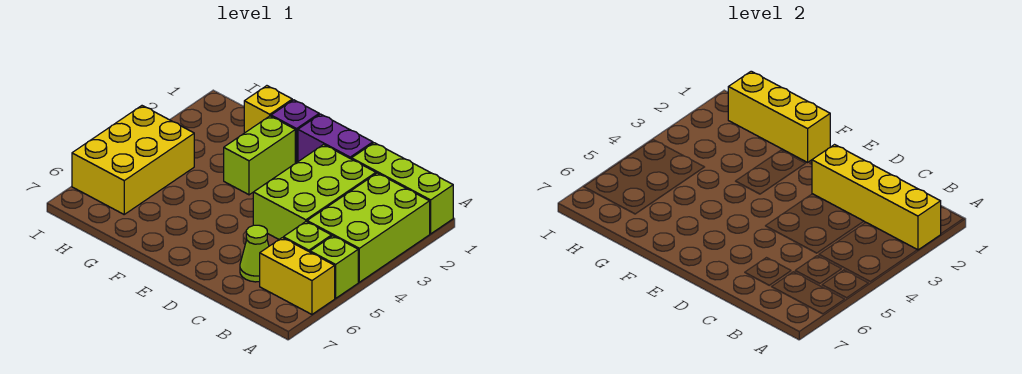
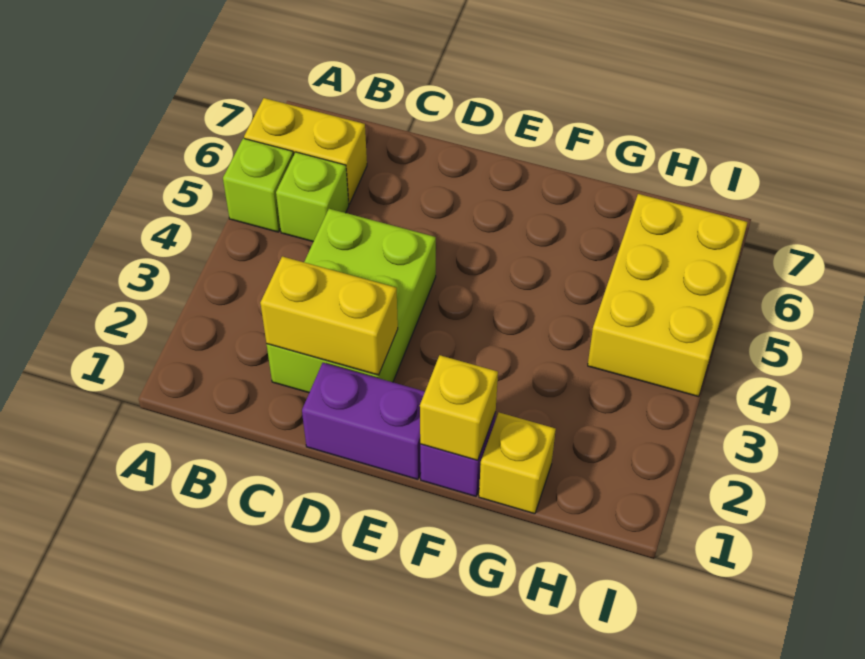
lime brick A1:C1 level 1 -> none
lime brick A2:B4 level 1 -> none
yellow brick A2:D2 level 2 -> yellow brick C2:D2 level 2
lime cone C6 level 1 -> none
yellow brick F1:H1 level 2 -> yellow brick F1 level 2
lime brick F2:F3 level 1 -> none

